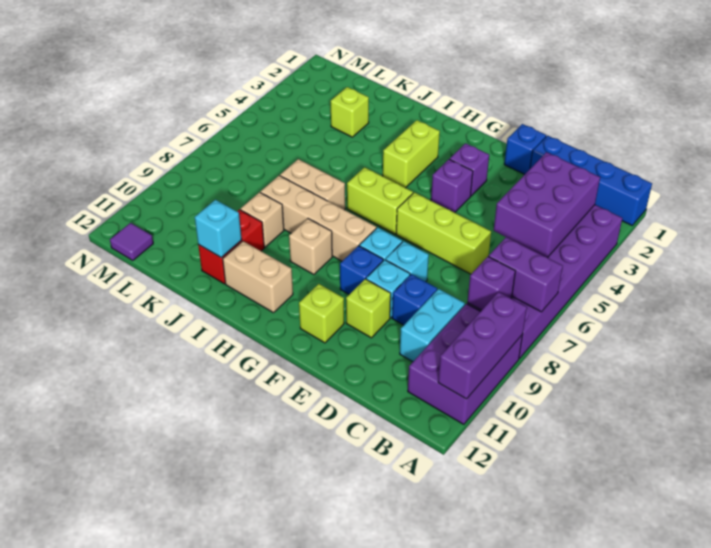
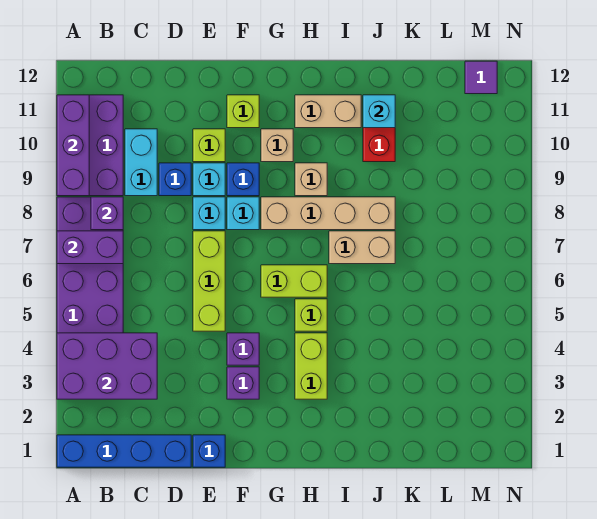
purple brick B3:C5 level 2 -> purple brick A3:C4 level 2
lime brick D6:F6 level 1 -> lime brick E5:E7 level 1
tan brick J9 level 1 -> tan brick G10 level 1
lime brick K3 level 1 -> lime brick H5 level 1

